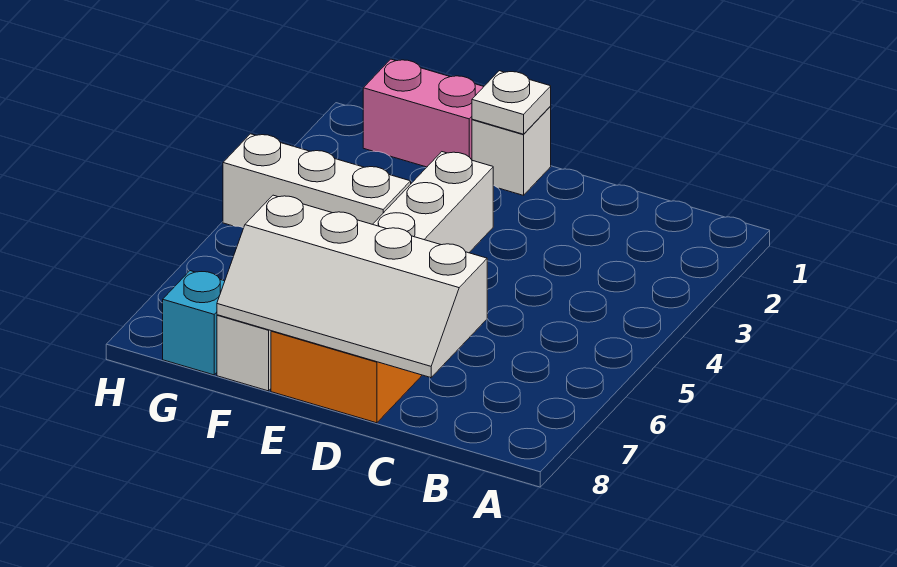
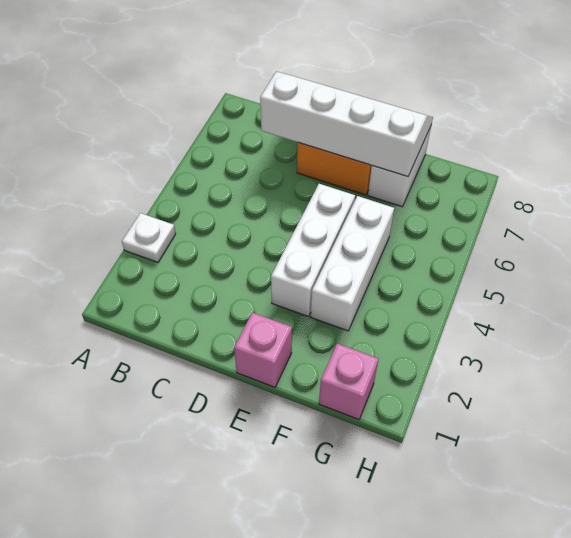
white brick E1 level 1 -> pink brick E1 level 1
white plate E1 level 2 -> white plate A3 level 1
pink brick F1:G1 level 1 -> pink brick G1 level 1
white brick F4:H4 level 1 -> white brick F3:F5 level 1
cyan brick G8 level 1 -> none

